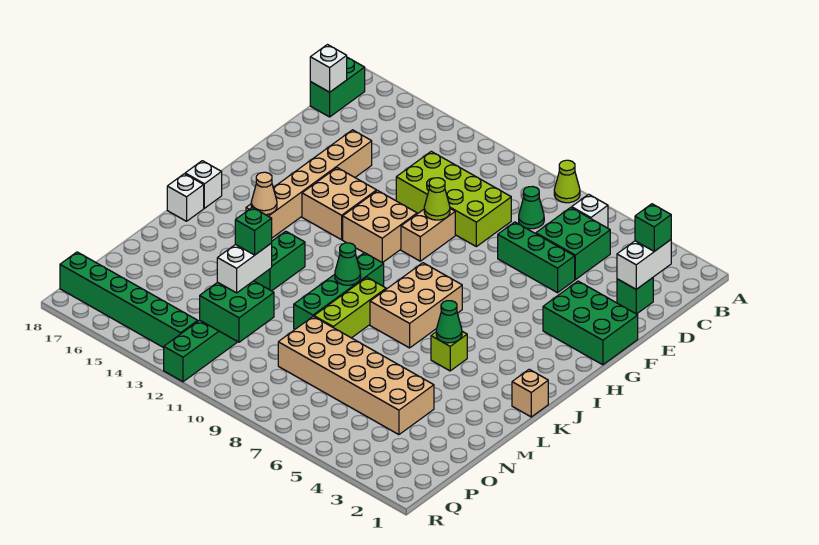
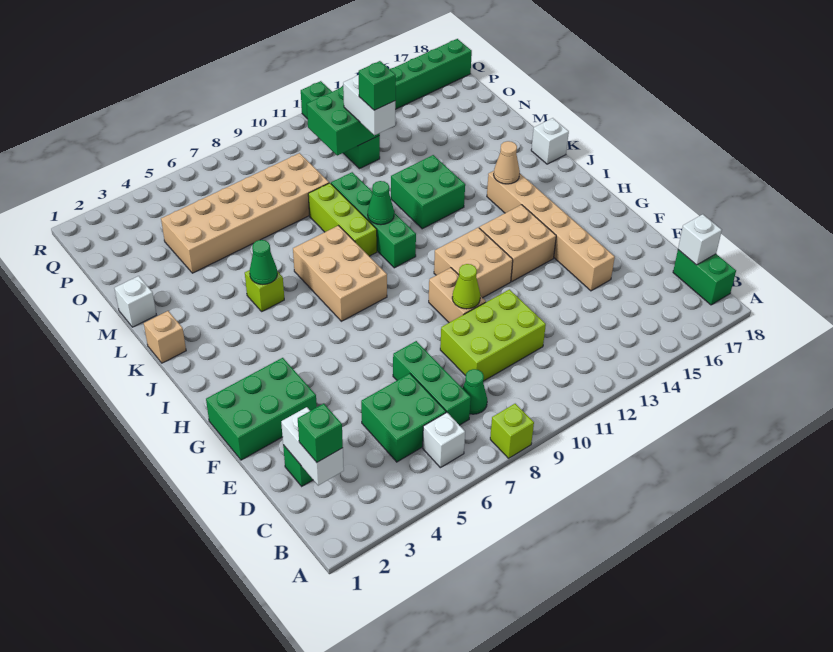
lime cone A8 level 1 -> lime brick A8 level 1
lime brick D9:E12 level 1 -> lime brick D9:E11 level 1
green brick E5:E7 level 1 -> green brick C7:E7 level 1
white brick J18 level 1 -> white brick M1 level 1
green brick K13:L13 level 1 -> green brick K12:L13 level 1

